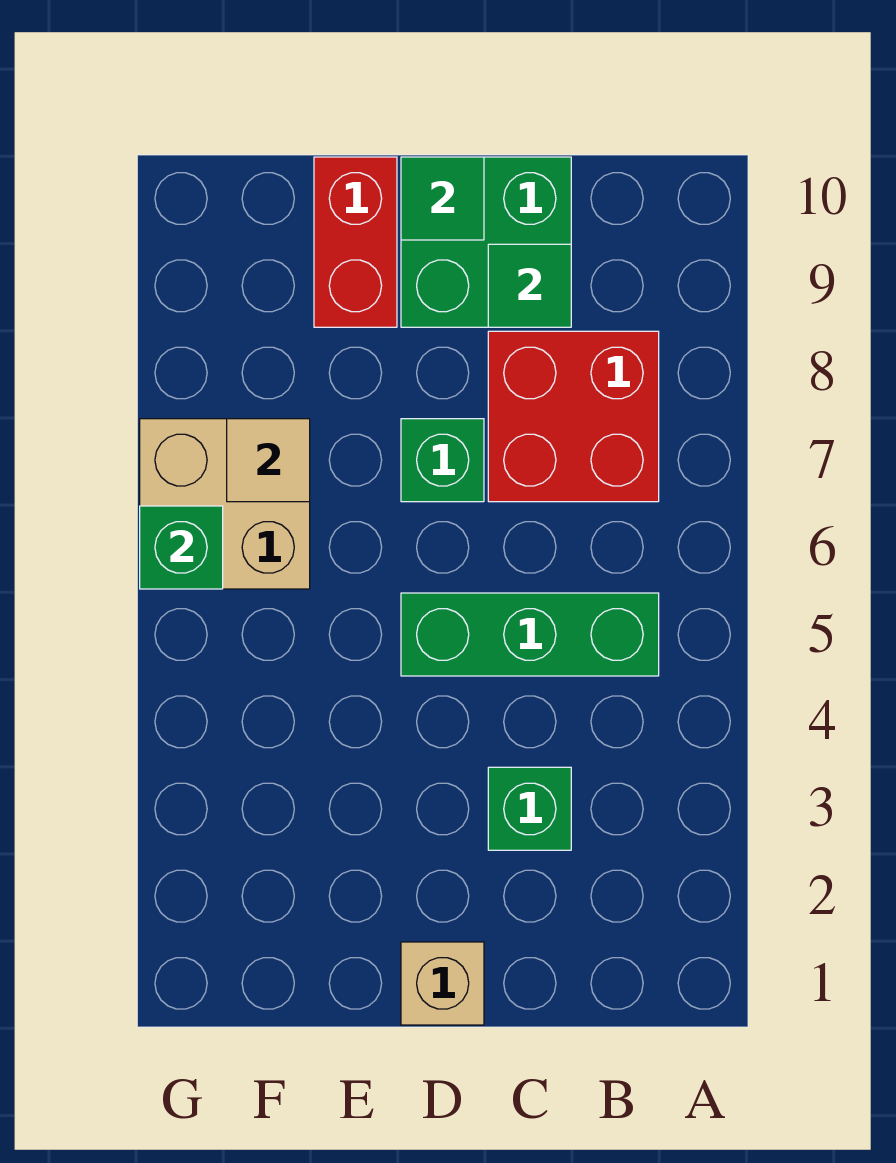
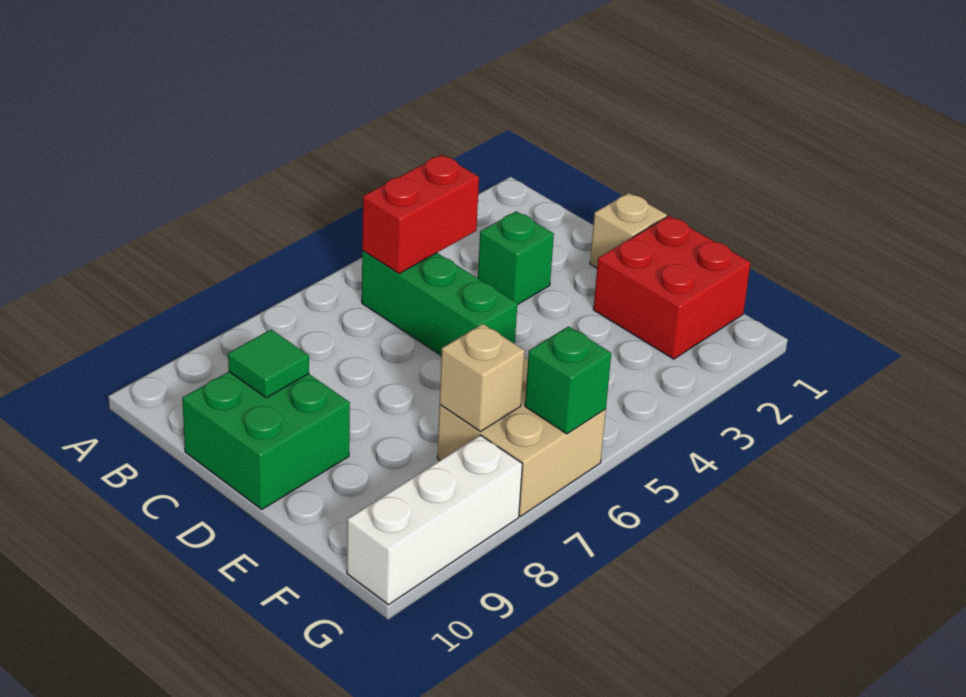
red brick B7:C8 level 1 -> red brick E1:F2 level 1
green brick D7 level 1 -> none
green tile D10 level 2 -> none
red brick E9:E10 level 1 -> red brick B4:B5 level 2
tan tile F7 level 2 -> tan brick F7 level 2
none -> white brick G8:G10 level 1

